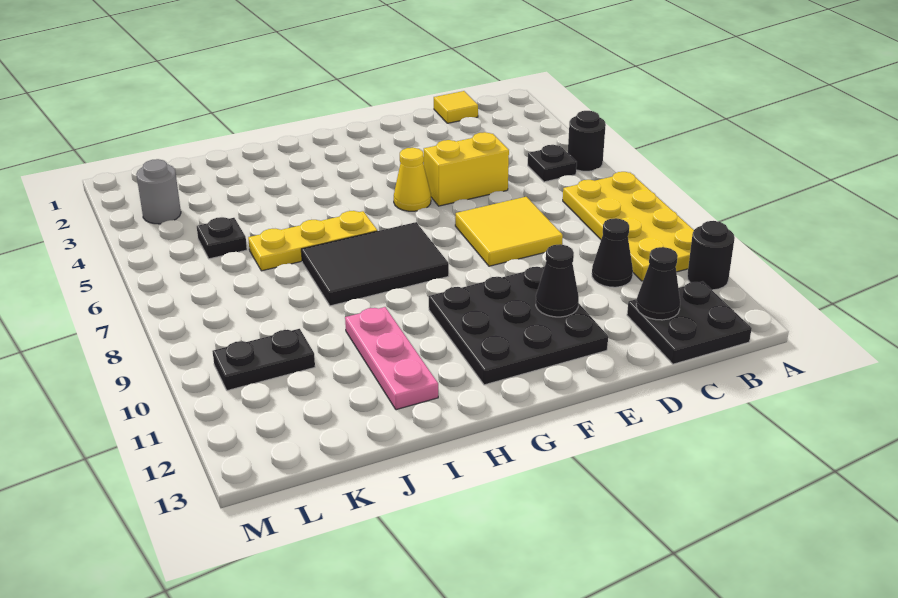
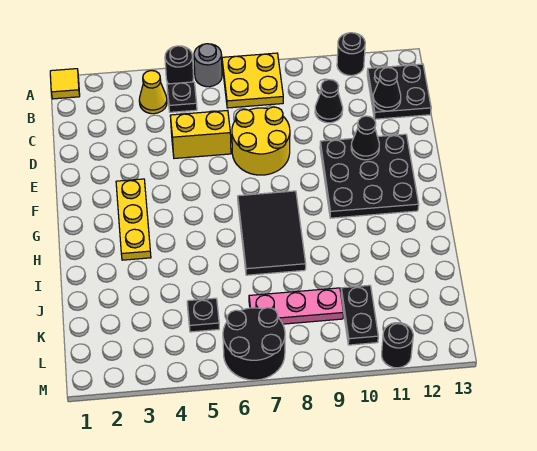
yellow plate A7:B10 level 1 -> yellow plate A7:B8 level 1
yellow tile C1 level 1 -> yellow tile A1 level 1
yellow brick D5:E5 level 1 -> yellow brick D5:D6 level 1
yellow tile D7:E8 level 1 -> yellow round brick D7:E8 level 1
yellow cone F5 level 1 -> yellow cone B4 level 1
yellow plate H6:J6 level 1 -> yellow plate F3:H3 level 1
pink plate I10:I12 level 1 -> pink plate K7:K9 level 1
grey round brick L3 level 1 -> grey round brick A6 level 1
none -> black round brick L6:M7 level 1
none -> black round brick M11 level 1

